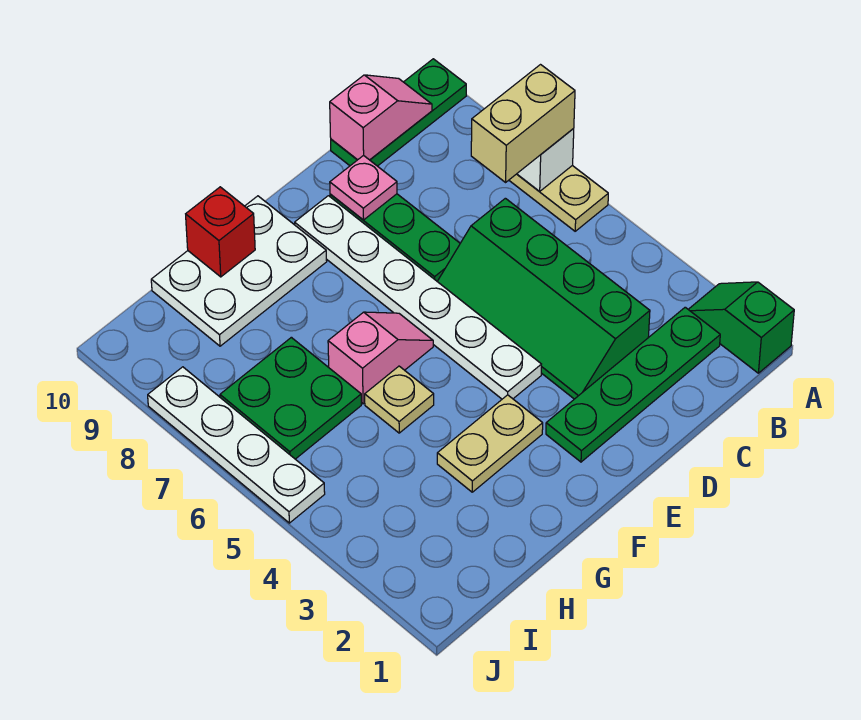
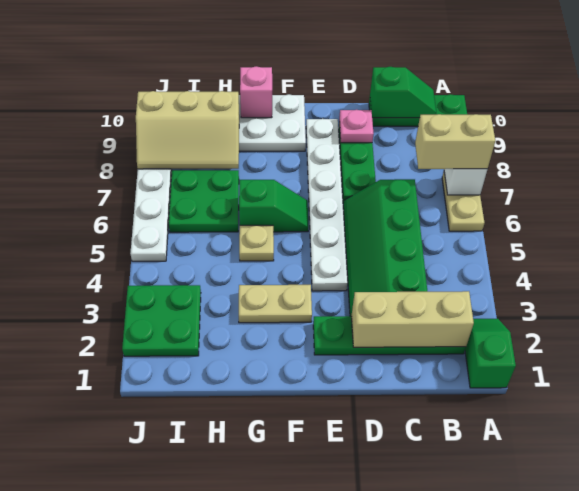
none -> tan brick B2:D2 level 2
pink slope B10:C10 level 2 top C -> green slope B10:C10 level 2 top C
pink slope F6:G6 level 1 top G -> green slope F6:G6 level 1 top G
red brick G10 level 2 -> pink brick G10 level 2
none -> tan slope H8:J9 level 2 top 9
none -> green plate I2:J3 level 1

